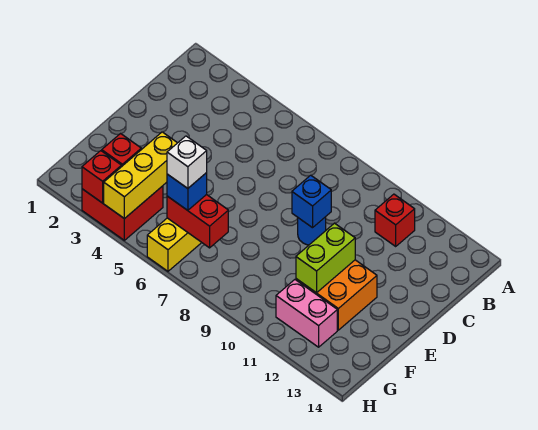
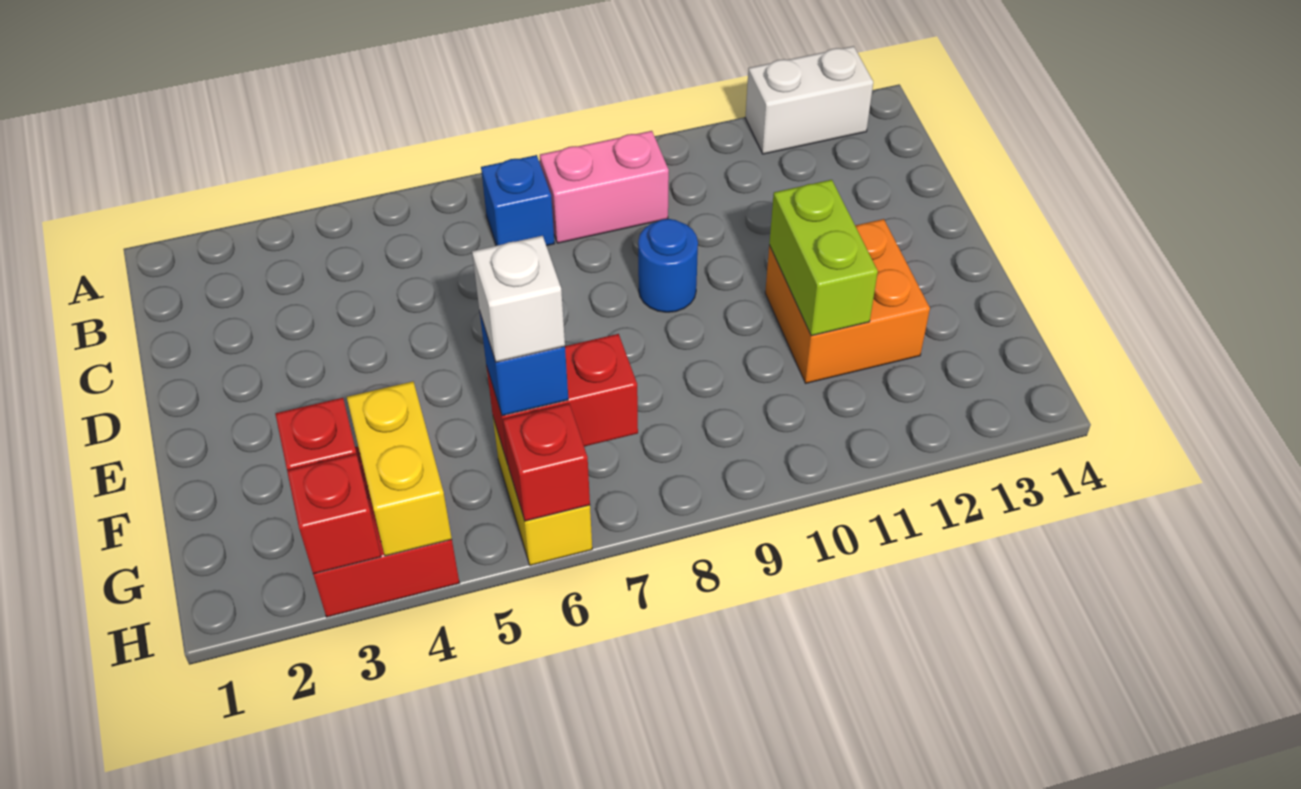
none -> white brick A12:A13 level 1
red brick B11 level 1 -> red brick H6 level 2
blue brick D9 level 2 -> blue brick B7 level 1
yellow brick F4:H4 level 2 -> yellow brick G4:H4 level 2
pink brick G11:G12 level 1 -> pink brick B8:B9 level 1

